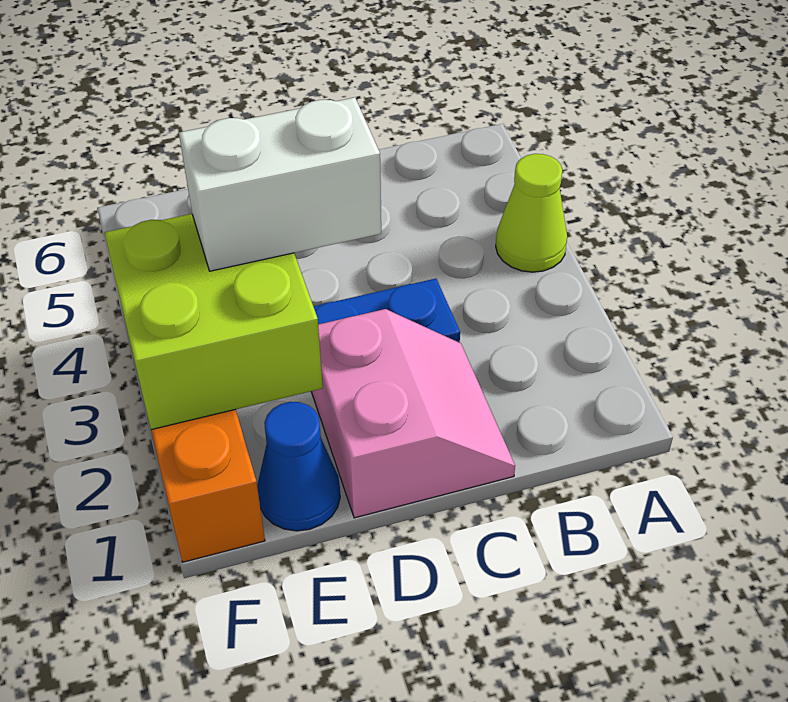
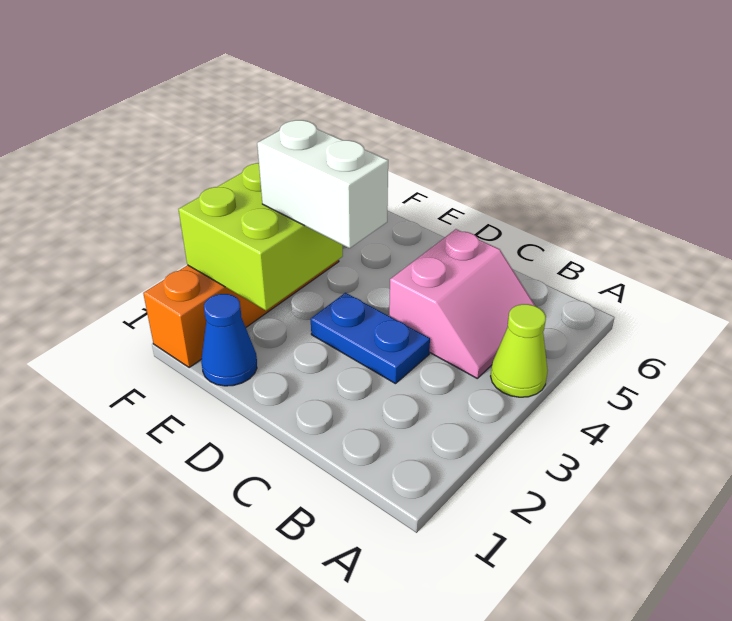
pink slope C1:D2 level 1 top D -> pink slope B4:C5 level 1 top C

